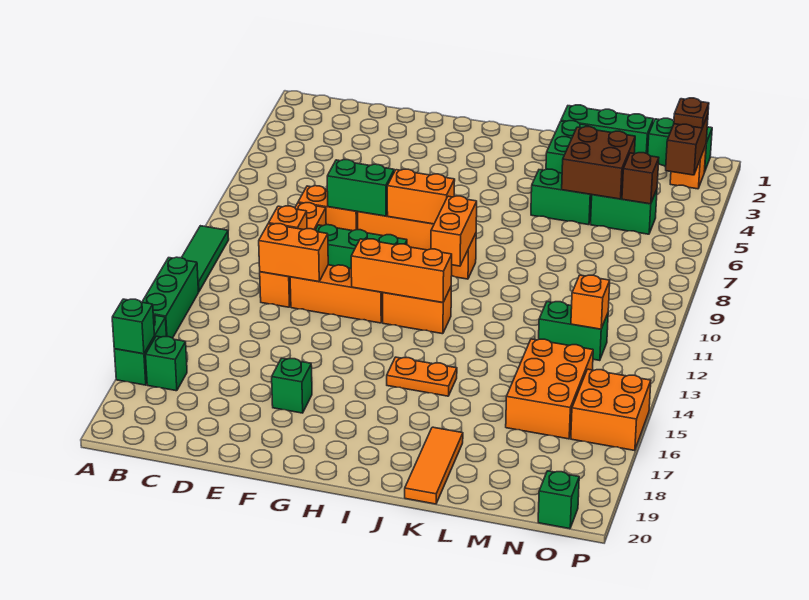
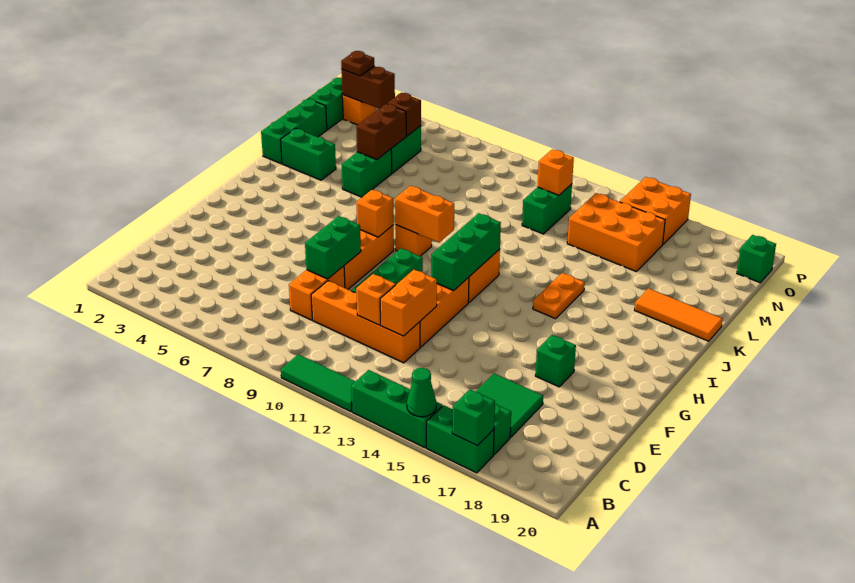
none -> green cone A15 level 2
none -> green tile C16:D17 level 1
orange brick G8:H8 level 2 -> orange brick H8 level 2
orange brick G12:I12 level 2 -> green brick G12:I12 level 2
brown brick L4:M5 level 2 -> brown brick L5:M5 level 2

